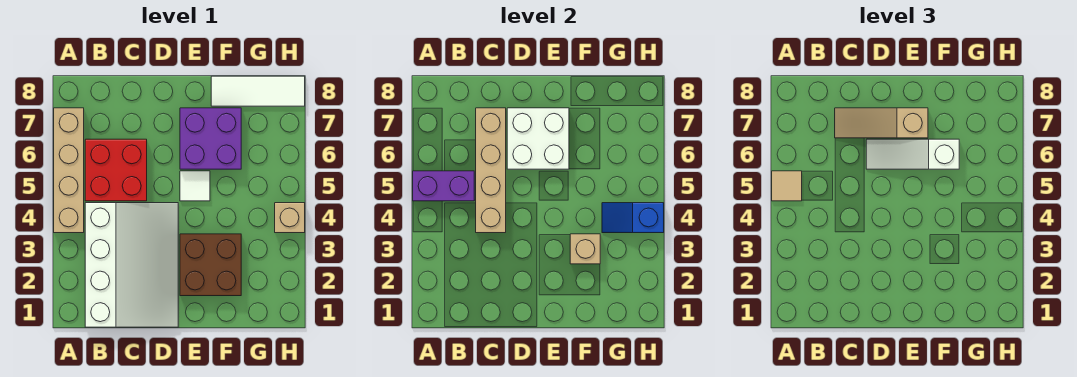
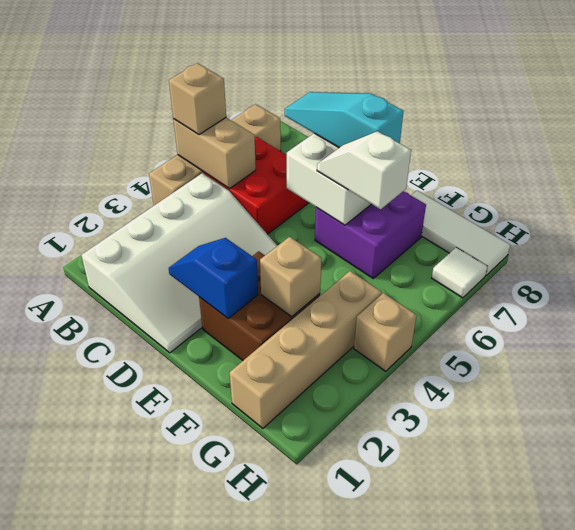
purple brick A5:B5 level 2 -> tan brick A5:B5 level 2
tan tile A5 level 3 -> tan brick A5 level 3
tan brick C4:C7 level 2 -> tan brick G1:G4 level 1
tan slope C7:E7 level 3 top E -> cyan slope C7:E7 level 3 top E
white slope D6:F6 level 3 top F -> white slope E6:F6 level 3 top F
white tile E5 level 1 -> white tile H7 level 1
blue slope G4:H4 level 2 top H -> blue slope D2:E2 level 2 top E

